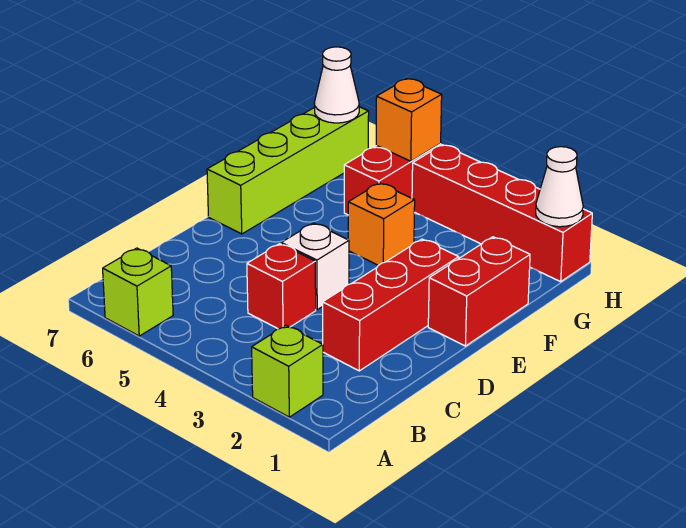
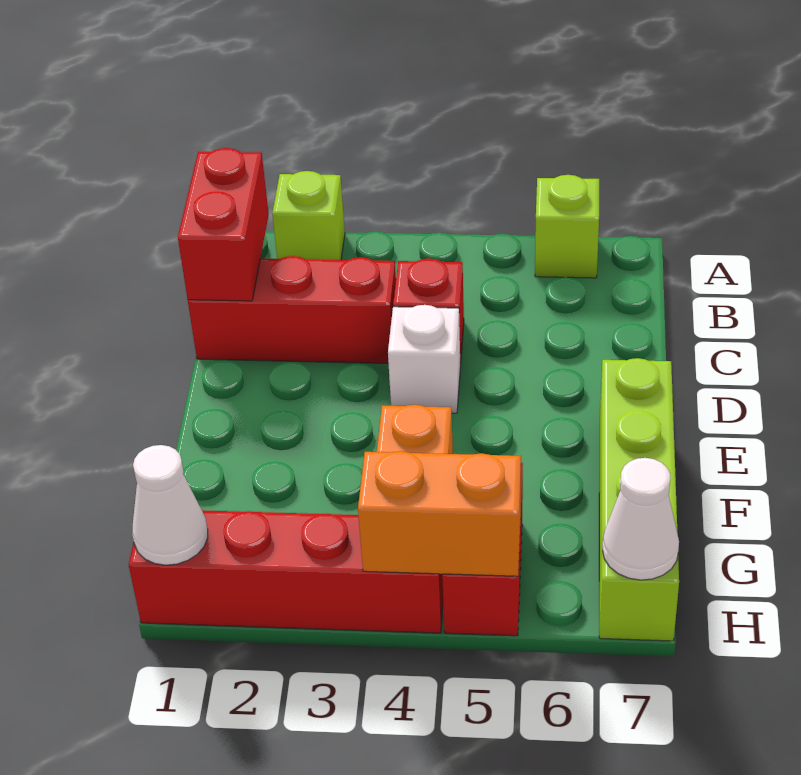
red brick C2:E2 level 1 -> red brick C1:C3 level 1
red brick E1:F1 level 1 -> red brick B1:C1 level 2
orange brick H5 level 2 -> orange brick H4:H5 level 2

